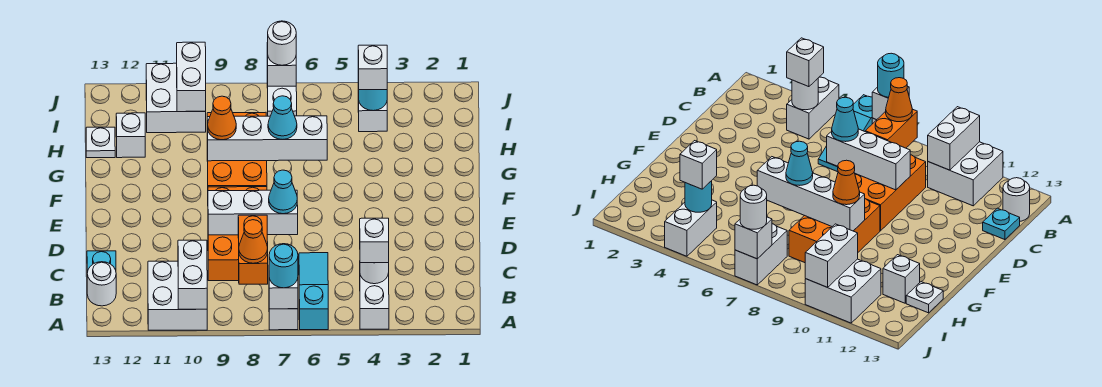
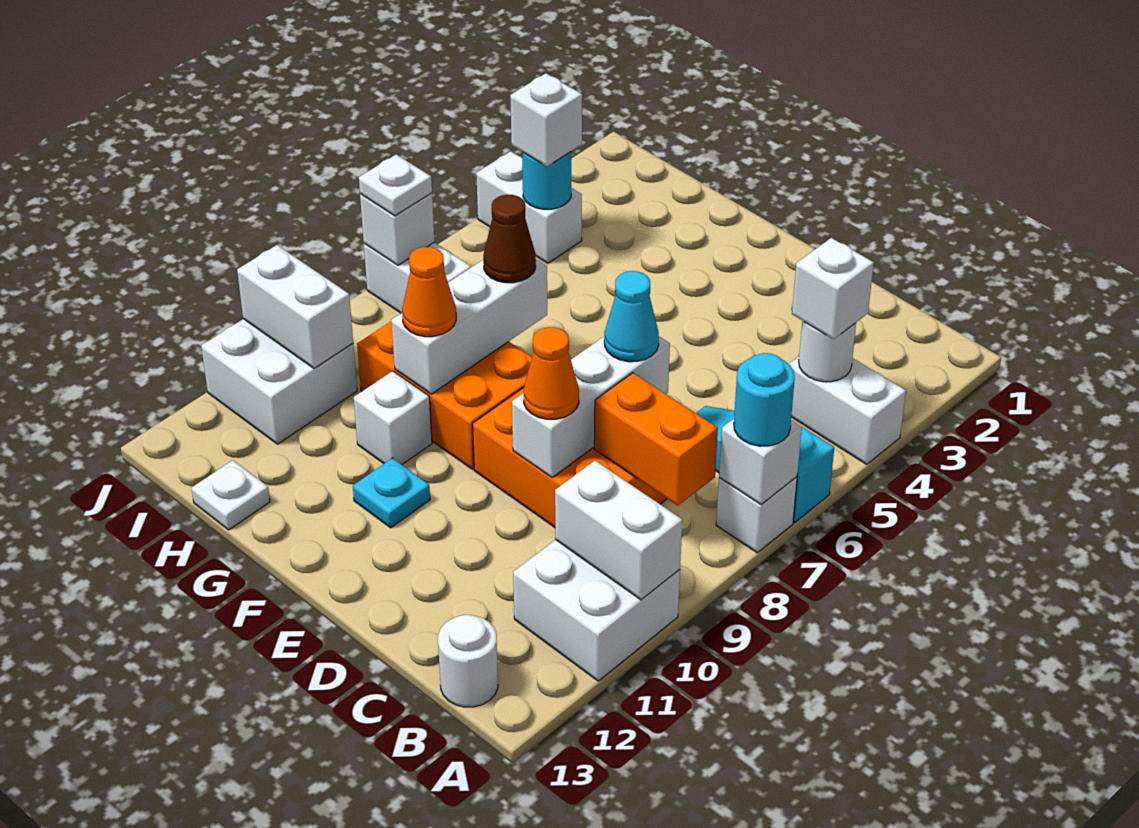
orange cone B8 level 3 -> orange cone D9 level 3
cyan plate C13 level 1 -> cyan plate F11 level 1
white brick G6:G9 level 2 -> white brick G7:G9 level 2
cyan cone G7 level 3 -> brown cone G7 level 3
white brick H12 level 1 -> white brick G10 level 1
white round brick J7 level 3 -> white plate J7 level 3

